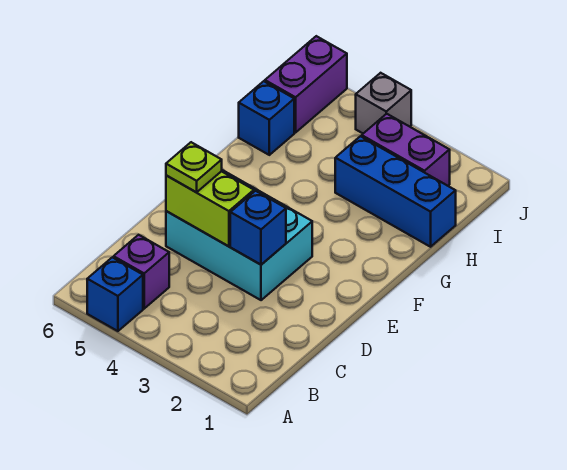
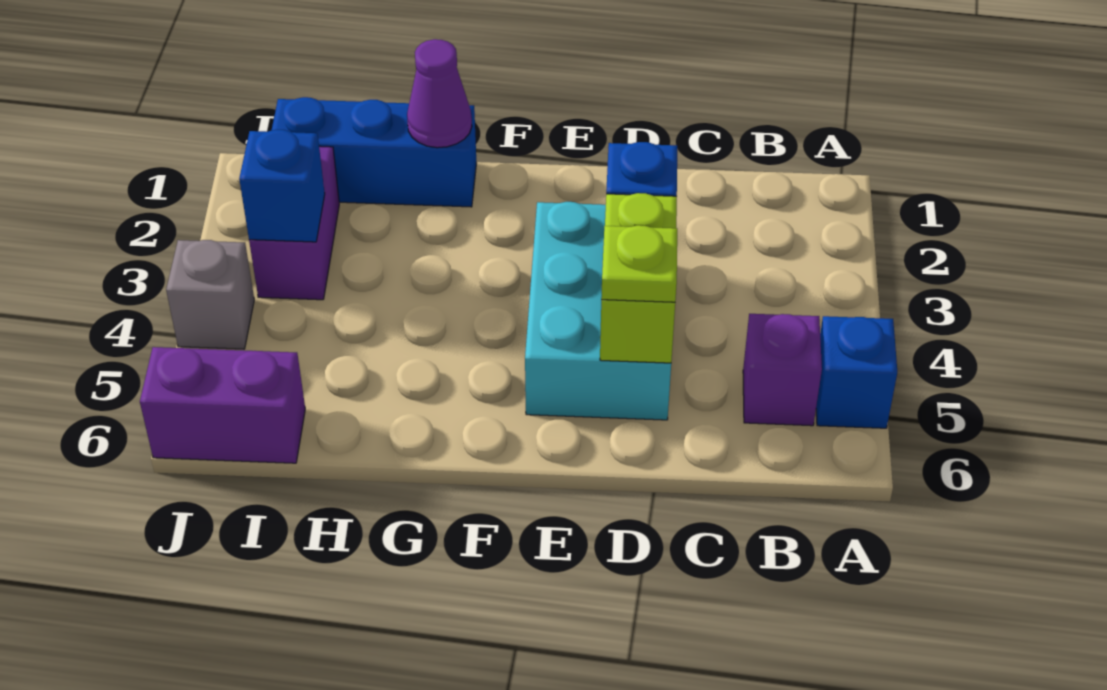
none -> purple cone G1 level 2
blue brick H1:H3 level 1 -> blue brick G1:I1 level 1
blue brick H6 level 1 -> blue brick I3 level 2

